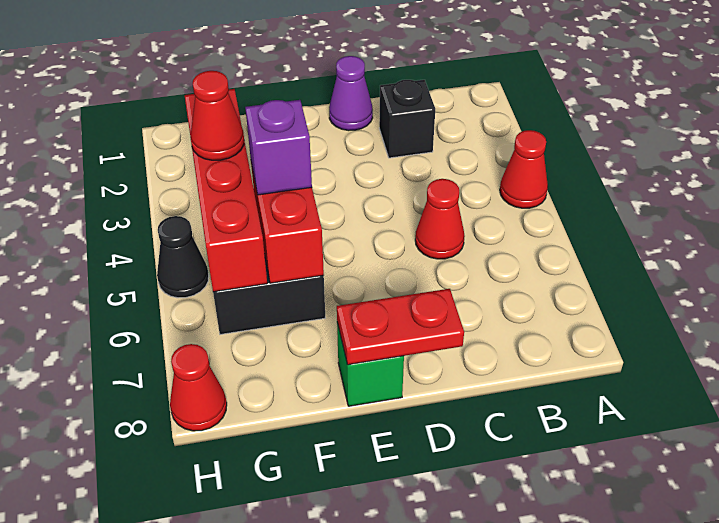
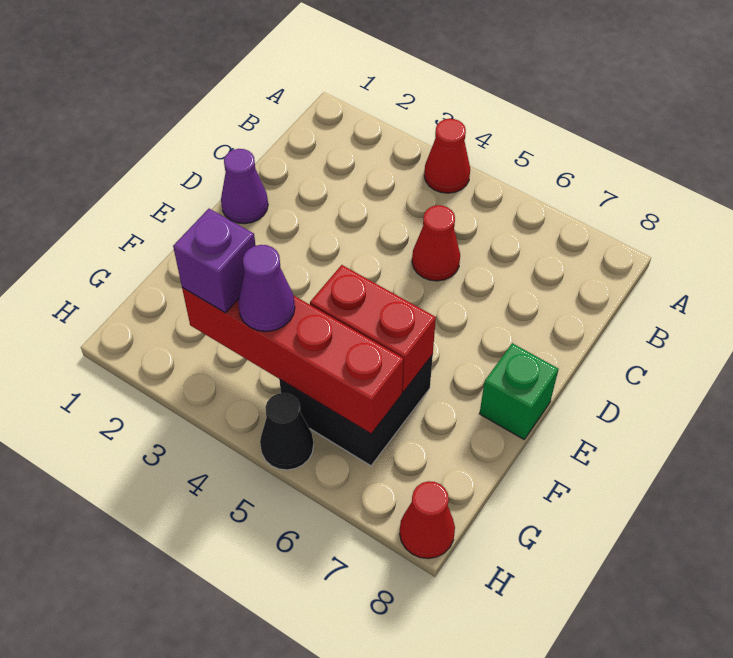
black brick C2 level 1 -> none
red plate D8:E8 level 2 -> none
purple brick F5 level 3 -> purple brick G3 level 3
red cone G4 level 3 -> purple cone G4 level 3

